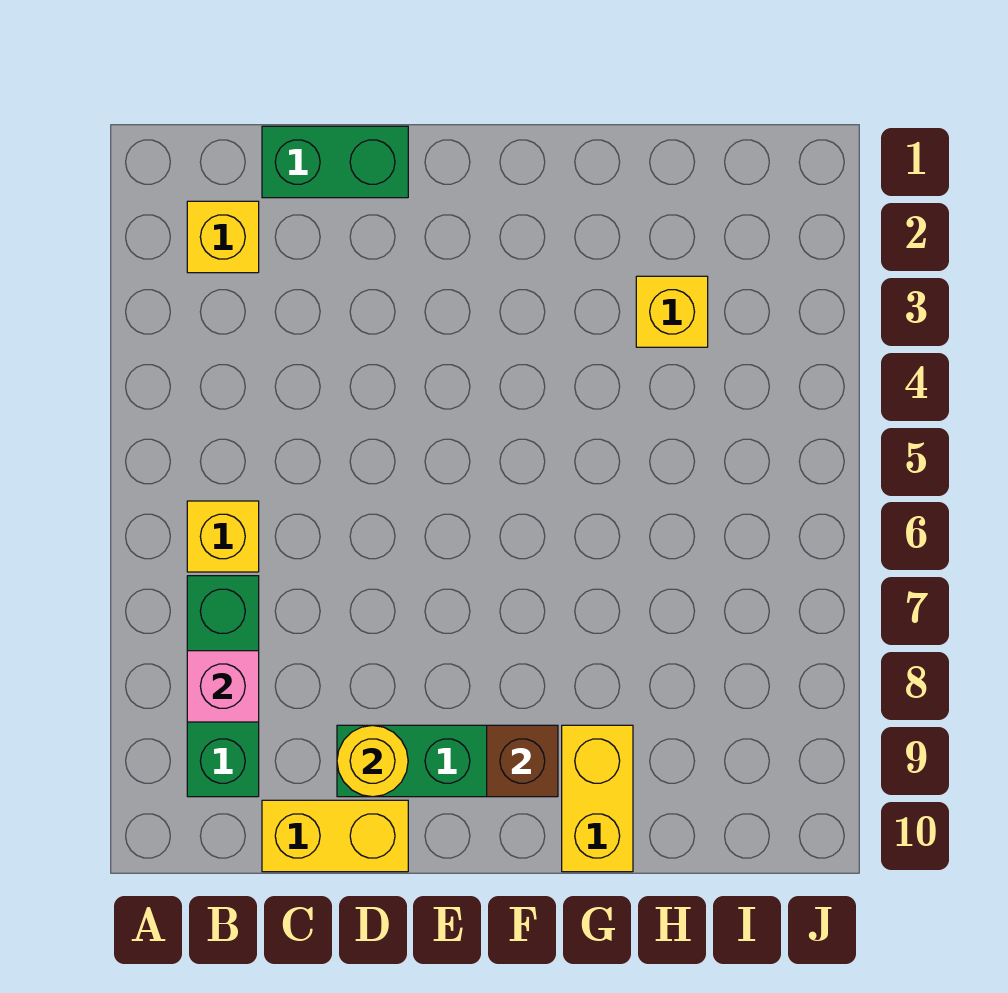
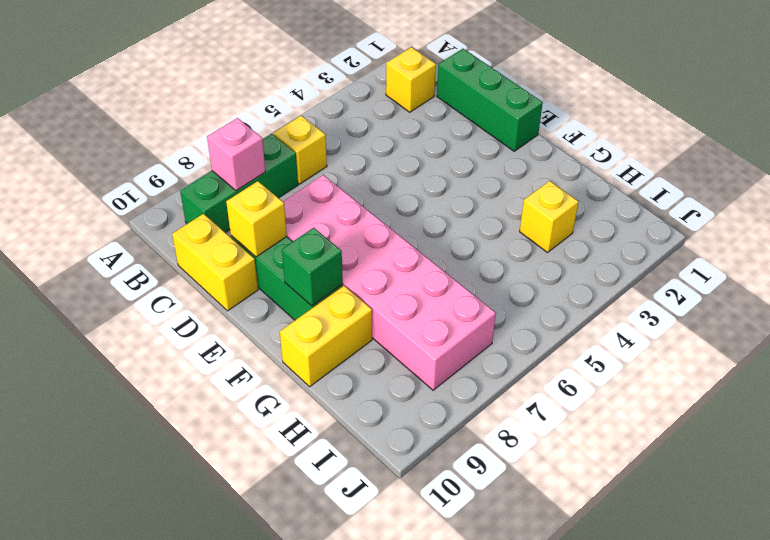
green brick C1:D1 level 1 -> green brick C1:E1 level 1
none -> pink brick D7:I8 level 1
yellow round brick D9 level 2 -> yellow brick D9 level 2
brown brick F9 level 2 -> green brick F9 level 2

